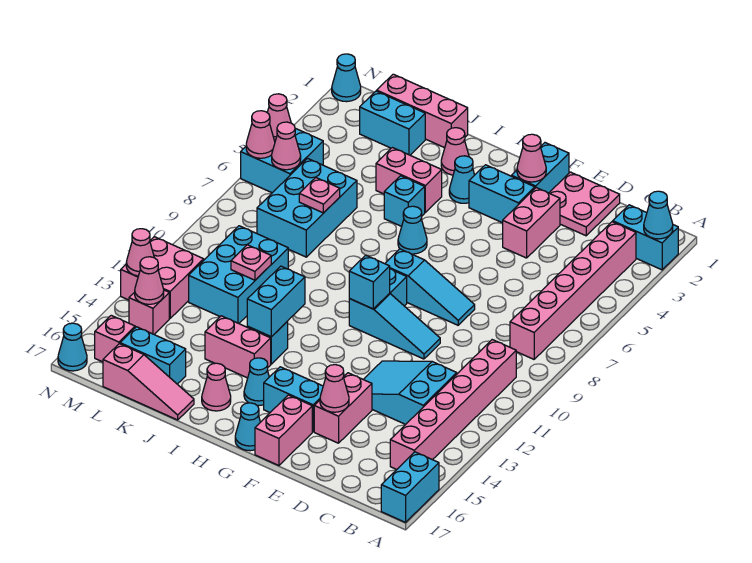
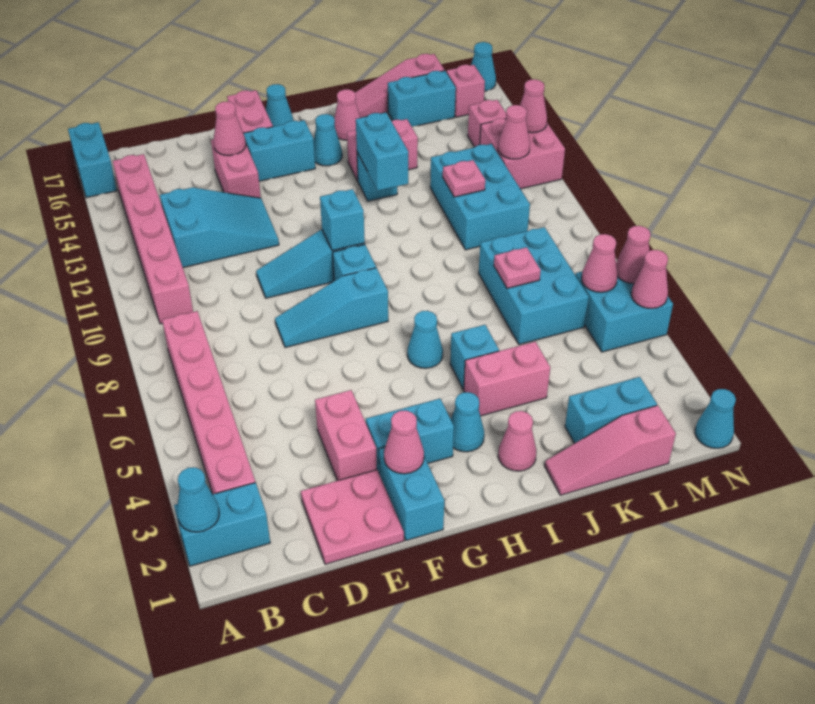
pink brick J1:L1 level 1 -> pink slope J1:L1 level 1 top L
pink cone M14 level 2 -> pink cone M12 level 2

